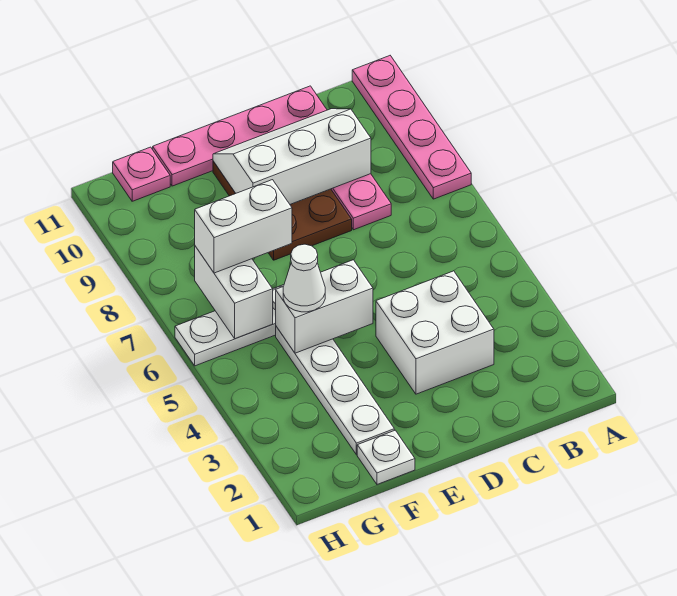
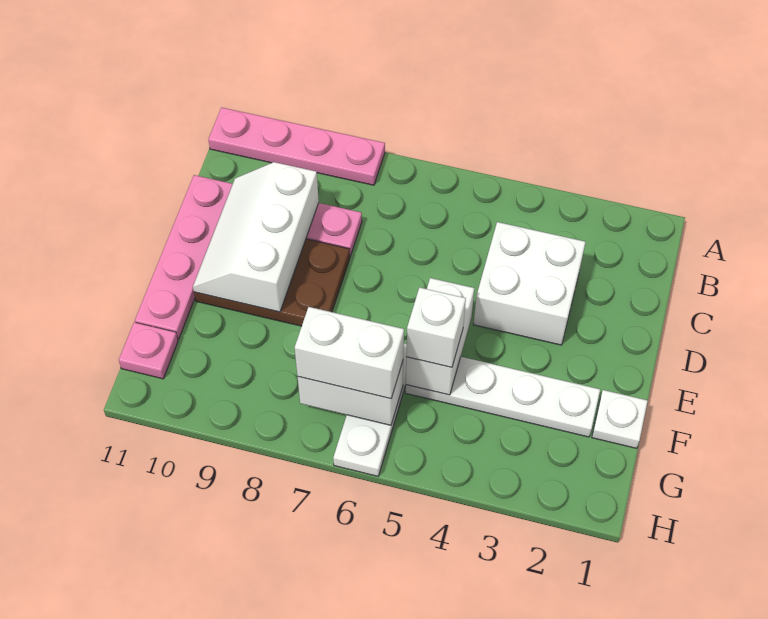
white cone F5 level 3 -> white brick F5 level 3
white brick F7:G7 level 3 -> white brick G6:G7 level 3

